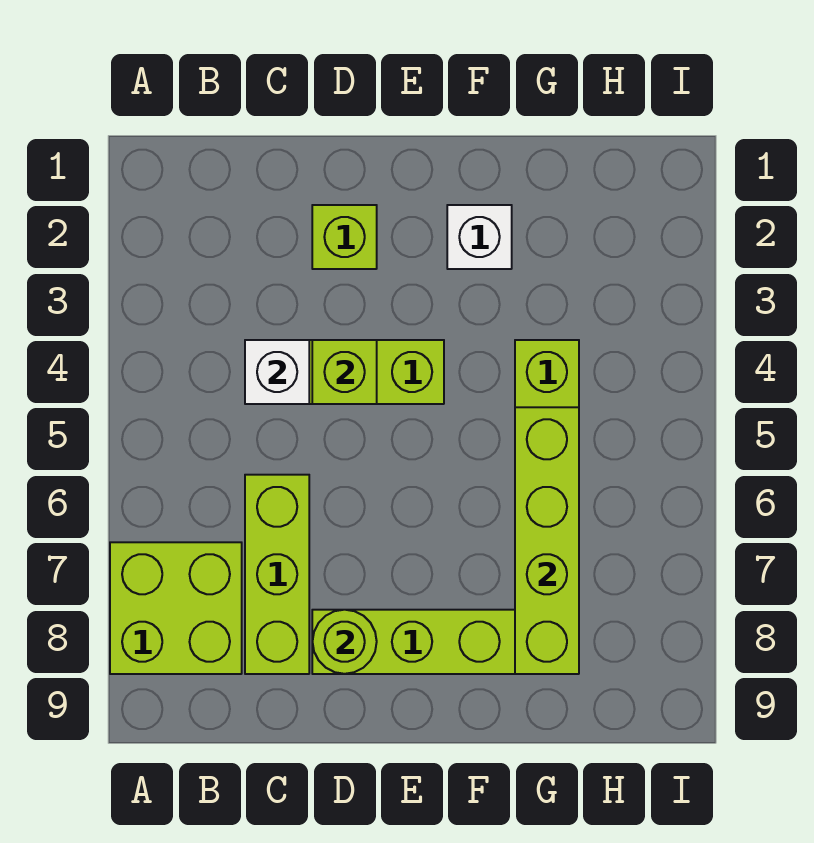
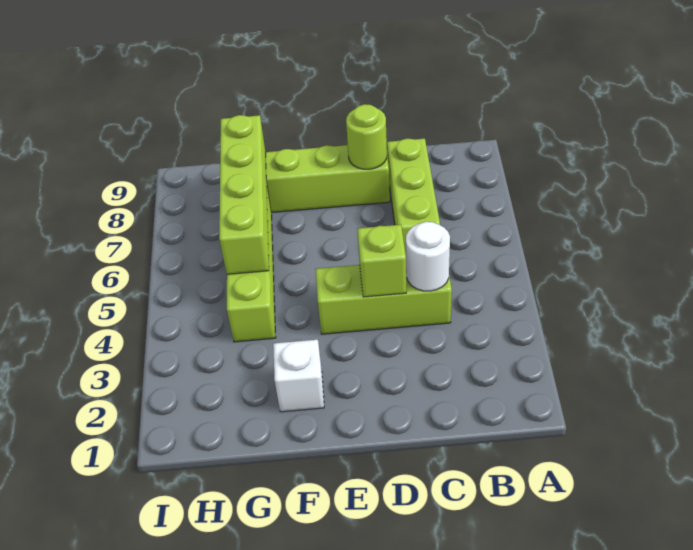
lime brick A7:B8 level 1 -> none
white brick C4 level 2 -> white round brick C4 level 2
lime brick D2 level 1 -> none

